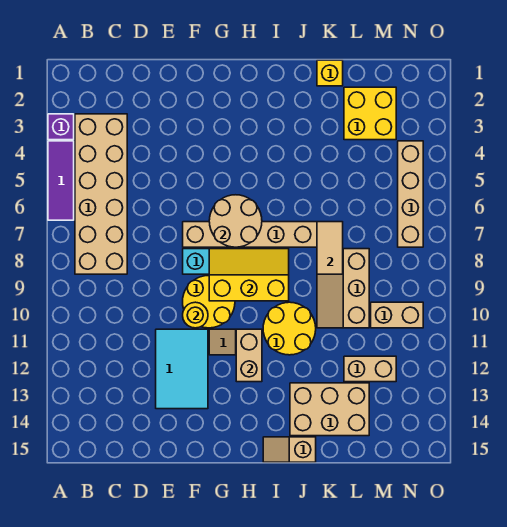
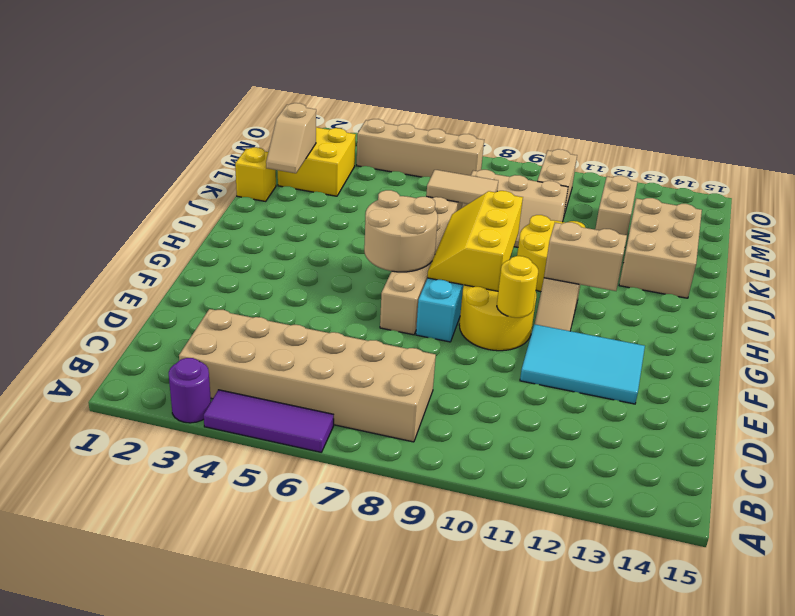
purple brick A3 level 1 -> purple round brick A3 level 1
tan slope I15:J15 level 1 top J -> tan slope K2:L2 level 2 top L

